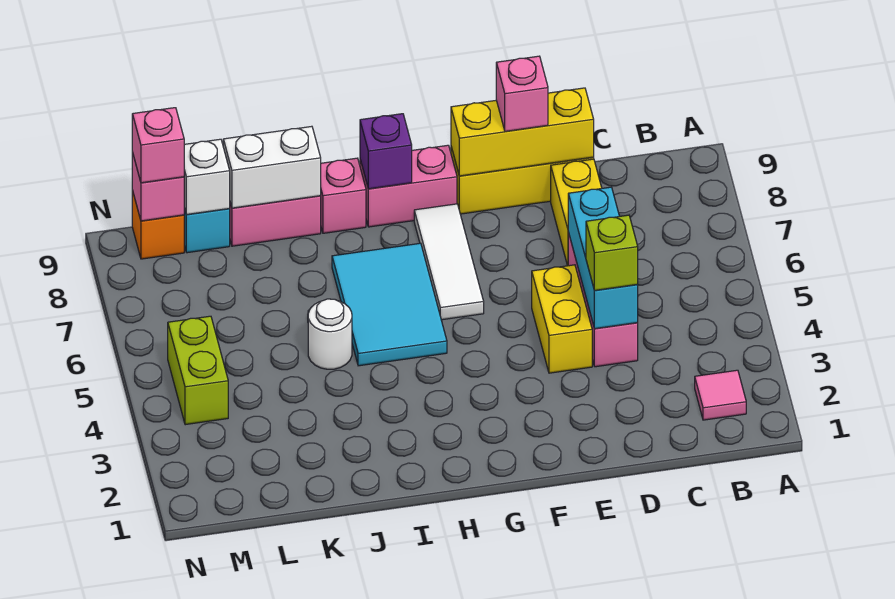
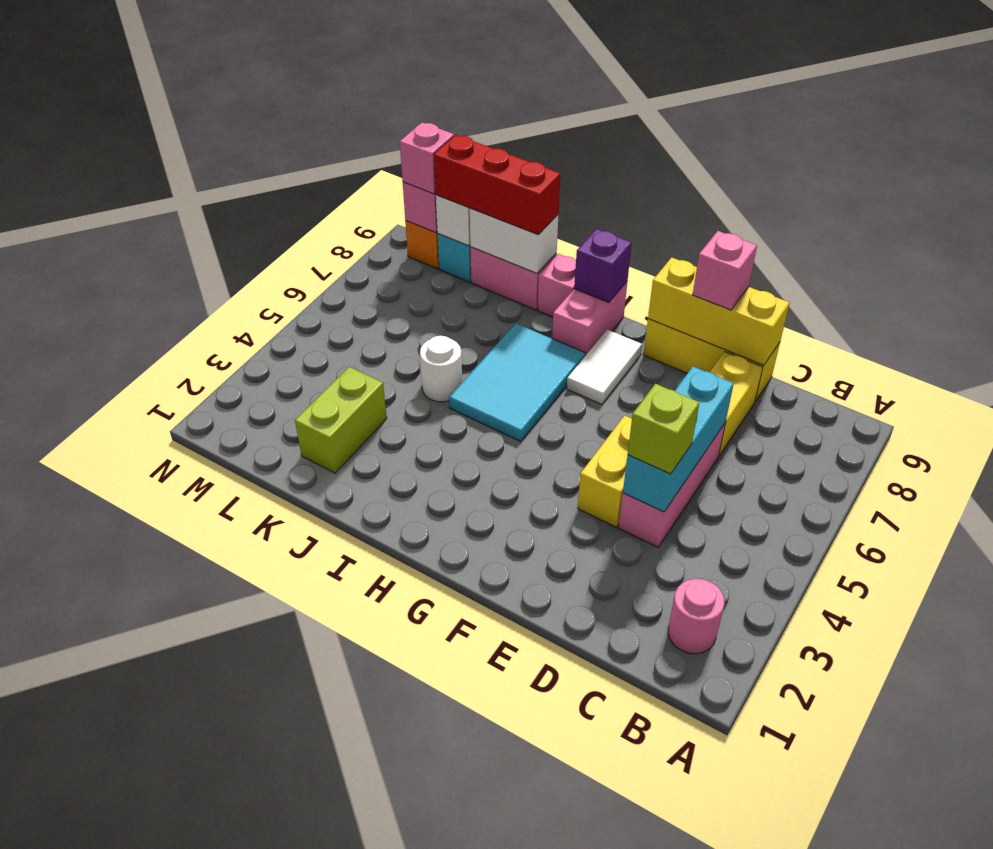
pink tile B2 level 1 -> pink round brick B2 level 1
white tile G6:G8 level 1 -> white tile G7:G8 level 1
pink brick G9:H9 level 1 -> pink brick H8:H9 level 1
none -> red brick J9:L9 level 3
lime brick M4:M5 level 1 -> lime brick K2:K3 level 1

